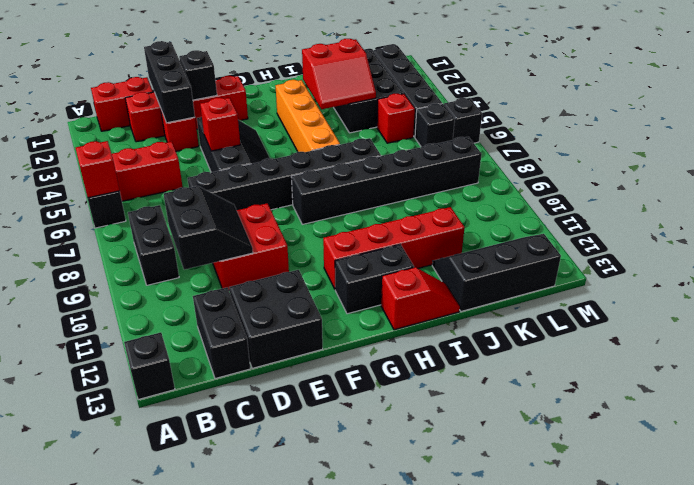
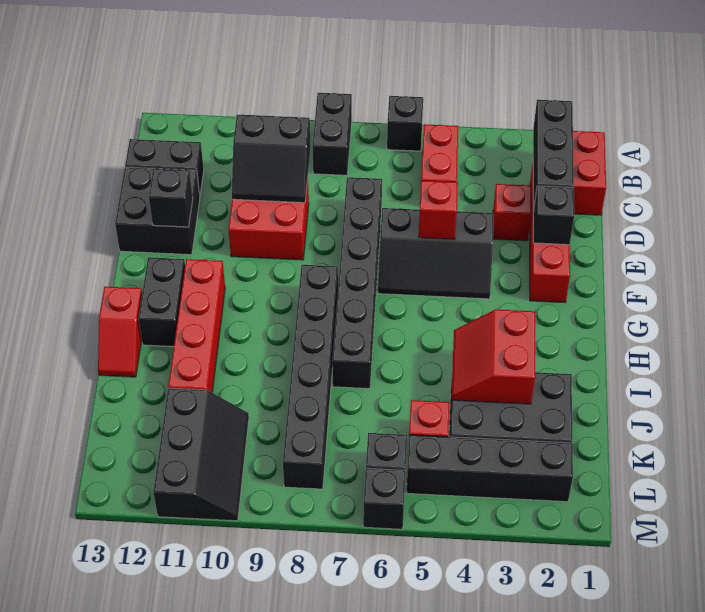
red brick A6 level 2 -> none
black brick A13 level 1 -> black brick E12 level 2
black brick B8:B9 level 1 -> black brick A8:B8 level 1
black brick D1:D3 level 2 -> black brick B2:D2 level 2
orange brick H3:H6 level 1 -> none
black slope J12:L13 level 1 top 13 -> black slope K10:M11 level 1 top 11

